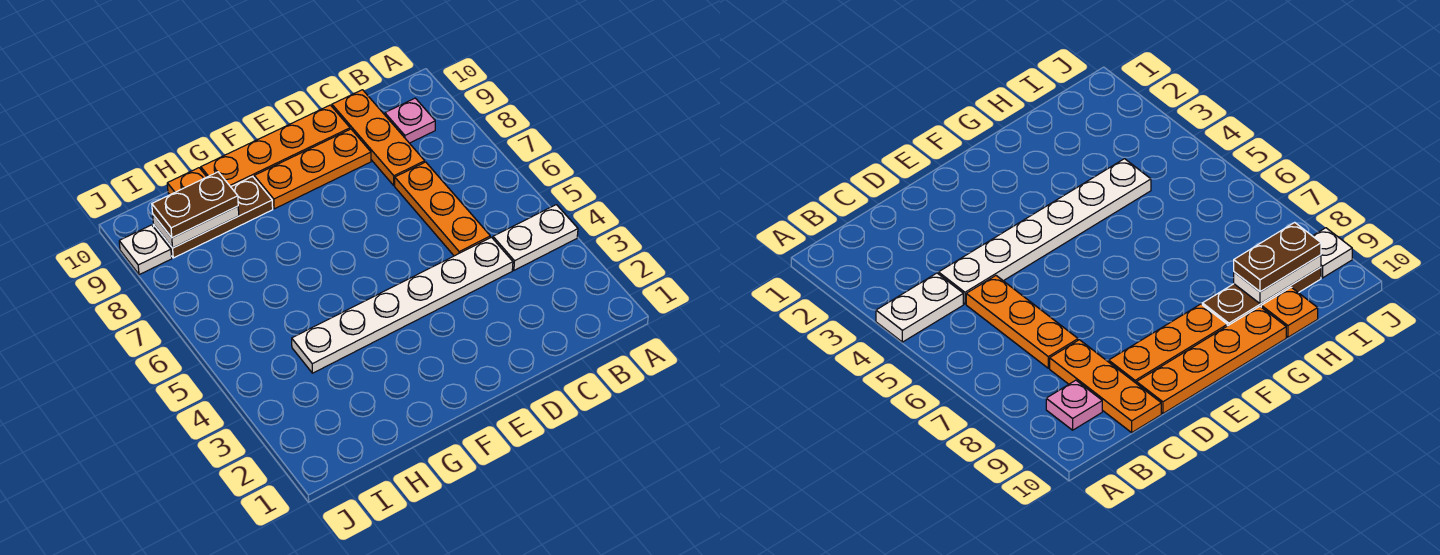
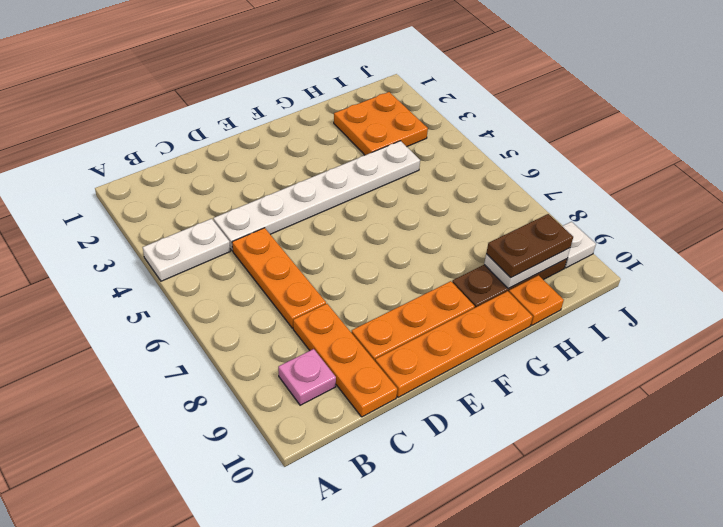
none -> orange plate H2:I3 level 1

